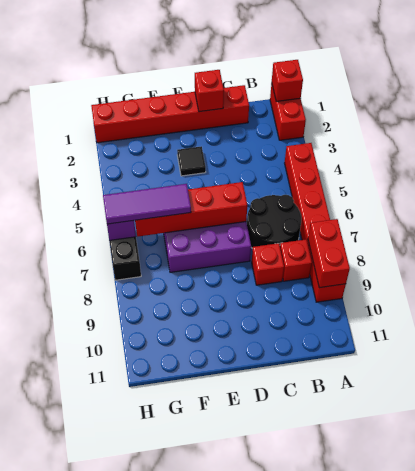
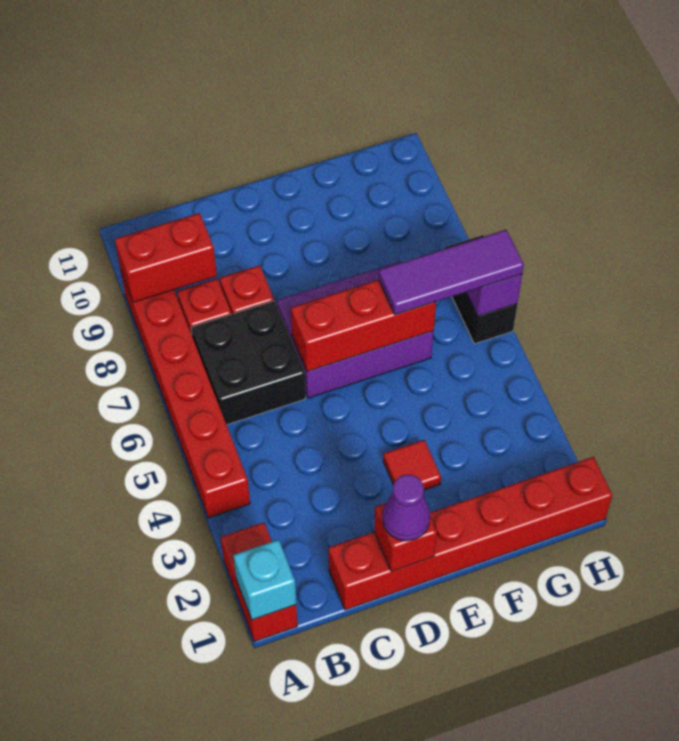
red brick A1 level 2 -> cyan brick A1 level 2
red brick A8:A9 level 2 -> red brick A9:B9 level 2
black round brick B6:C7 level 1 -> black brick B6:C7 level 1
none -> purple cone D1 level 3
red brick D6:G6 level 2 -> red brick D6:F6 level 2
black tile E3 level 1 -> red tile E3 level 1

